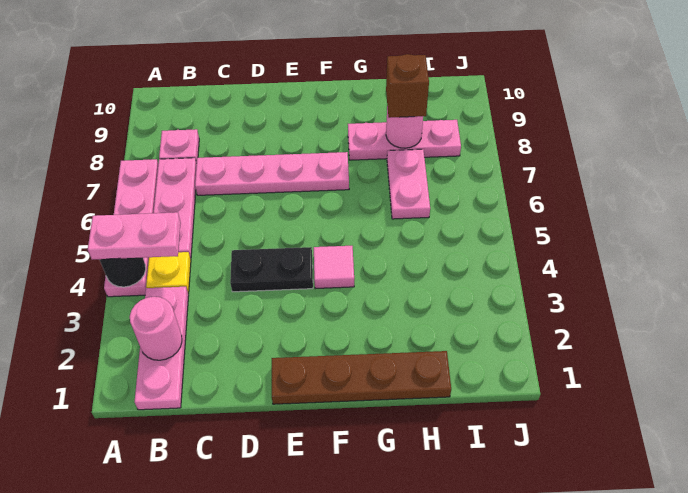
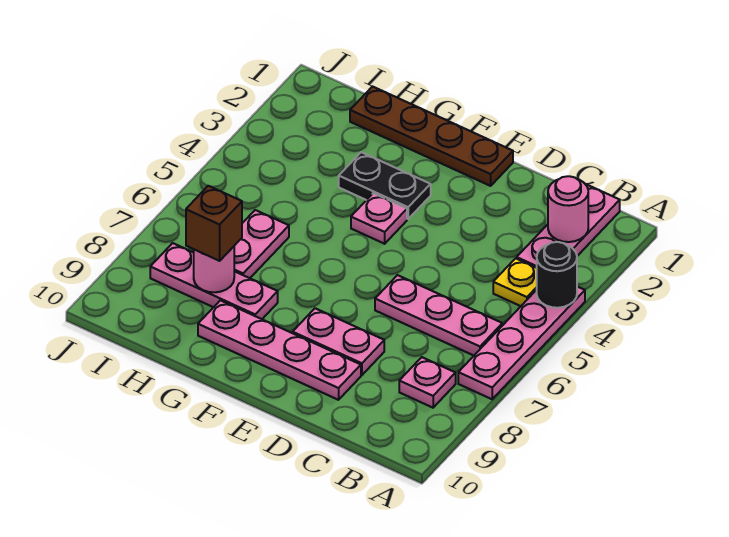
pink plate A4:B4 level 3 -> pink plate D8:E8 level 1
pink plate B5:B7 level 1 -> pink plate B6:D6 level 1
pink plate C7:F7 level 1 -> pink plate D9:G9 level 1
black plate D4:E4 level 1 -> black plate F3:G3 level 1
pink tile F4 level 1 -> pink plate F4 level 1

